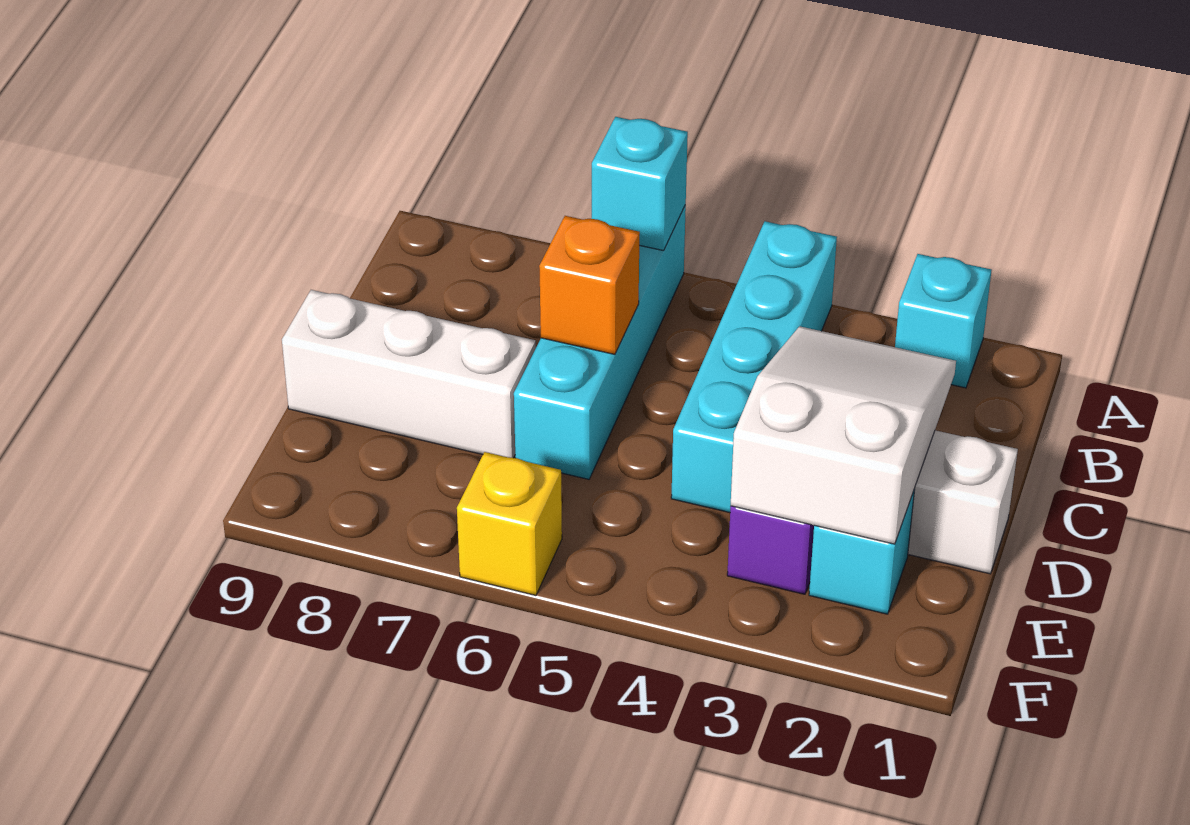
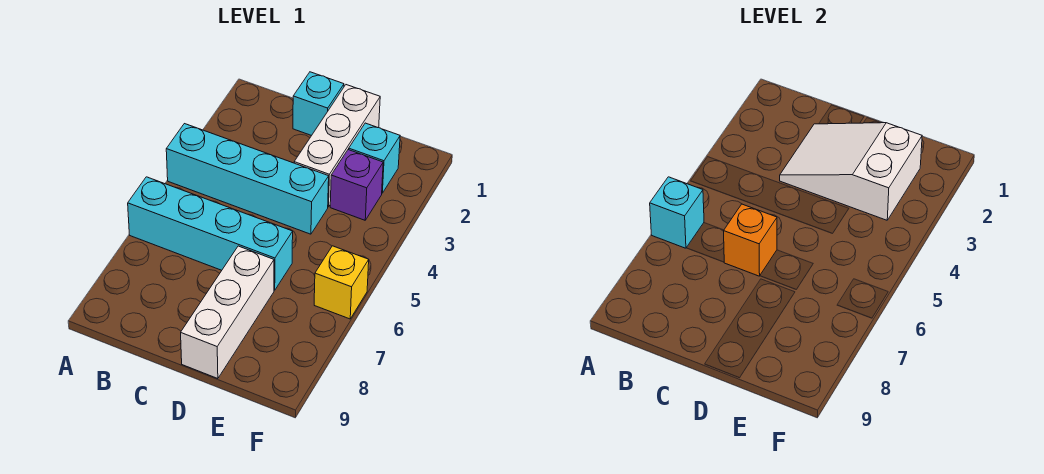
cyan brick A2 level 1 -> cyan brick C1 level 1

